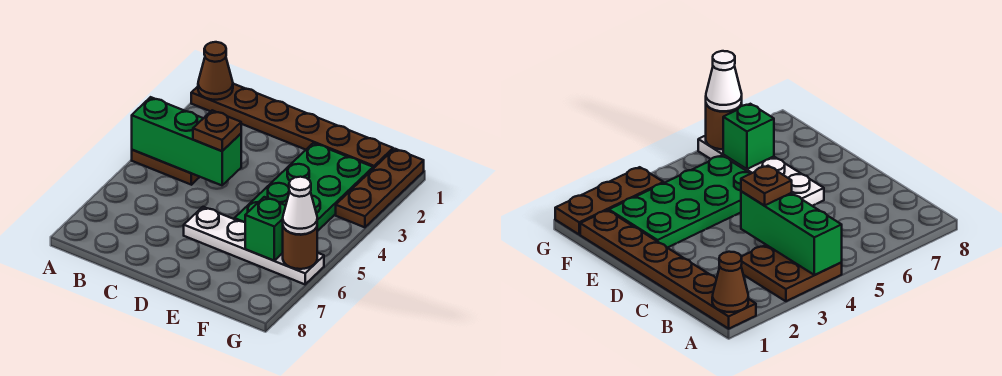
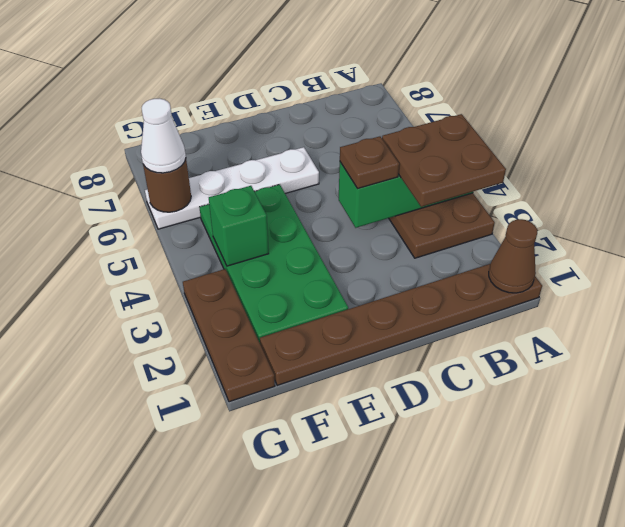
none -> brown plate A3:B4 level 3
green brick F6 level 2 -> green brick F4 level 2

